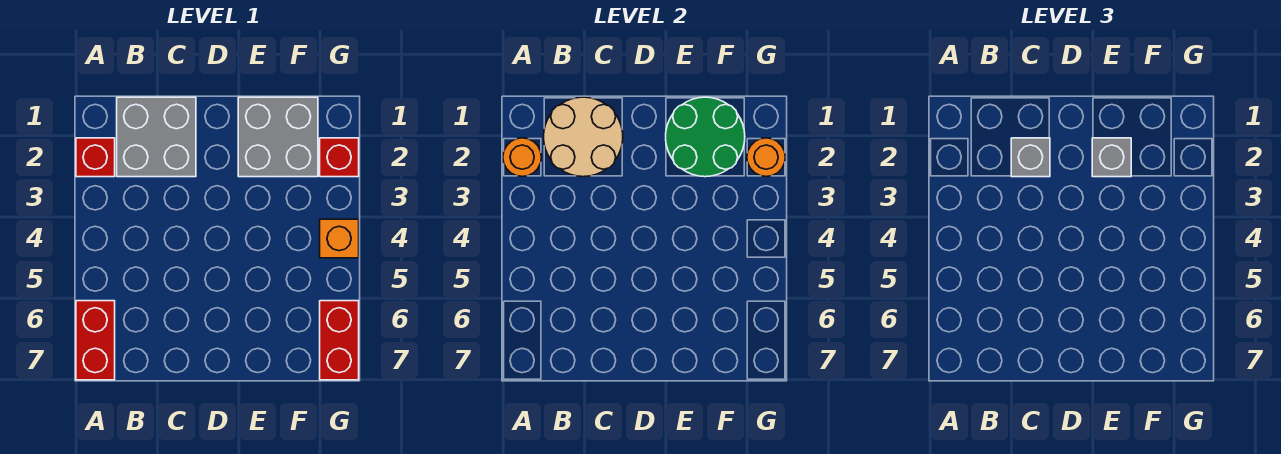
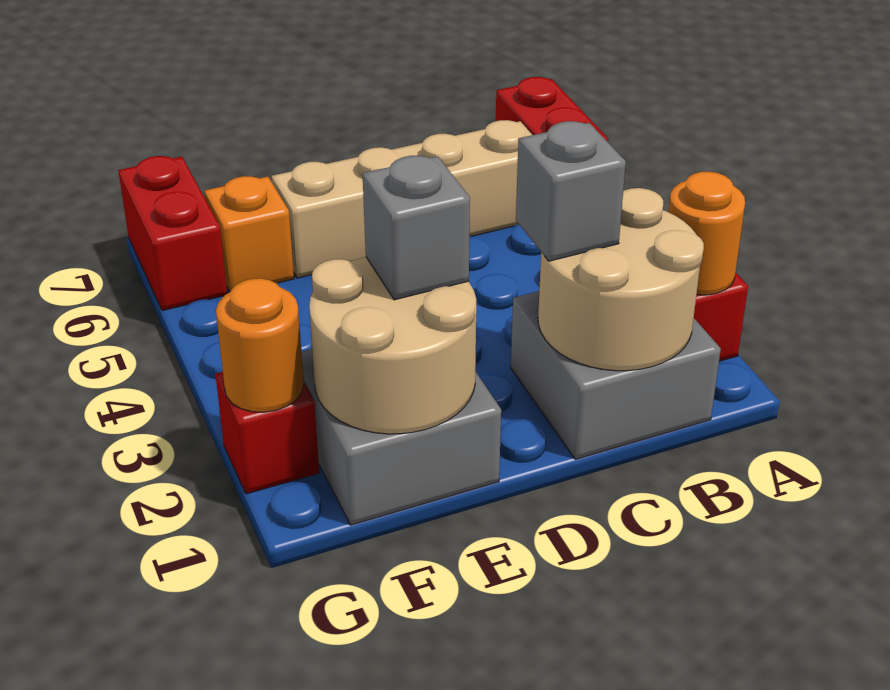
none -> tan brick B6:E6 level 1
green round brick E1:F2 level 2 -> tan round brick E1:F2 level 2
orange brick G4 level 1 -> orange brick F6 level 1

